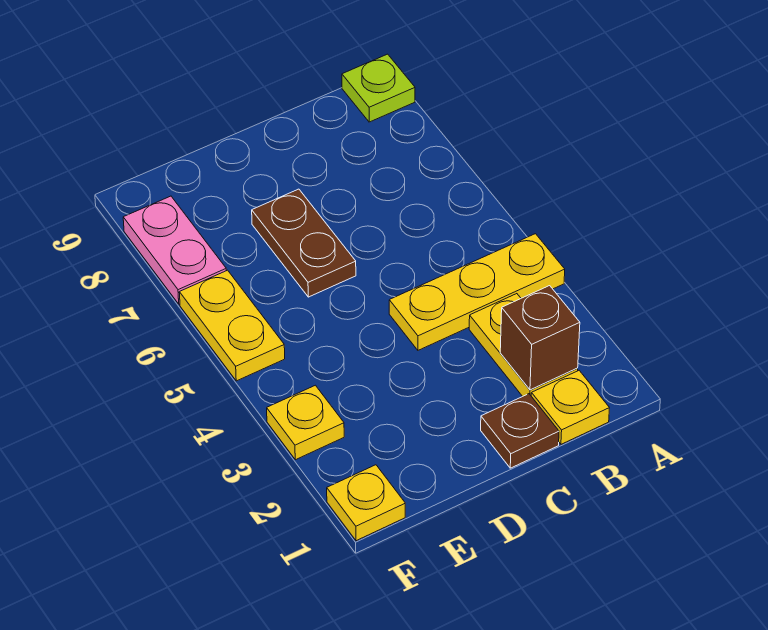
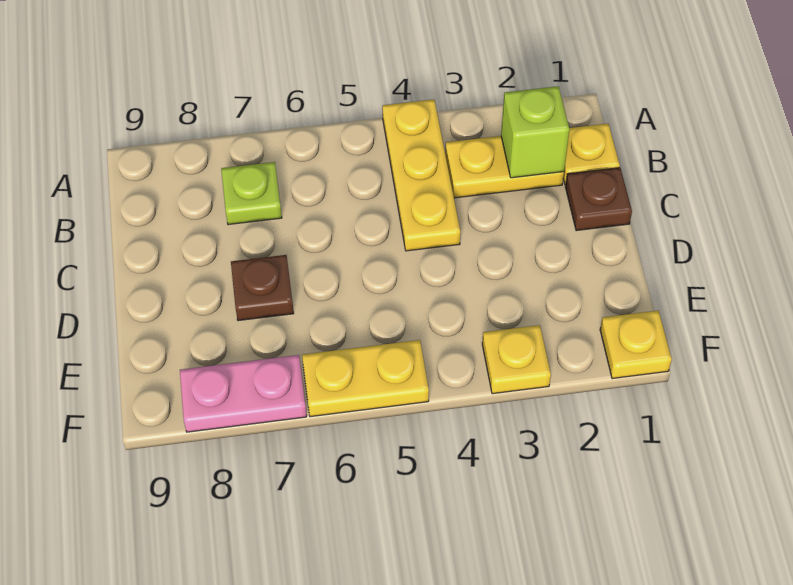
lime plate A9 level 1 -> lime plate B7 level 1
brown brick B2 level 2 -> lime brick B2 level 2
brown plate D6:D7 level 1 -> brown plate D7 level 1

